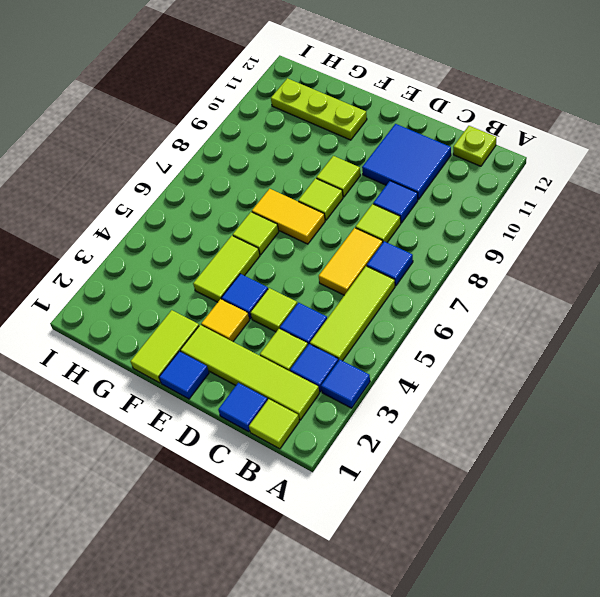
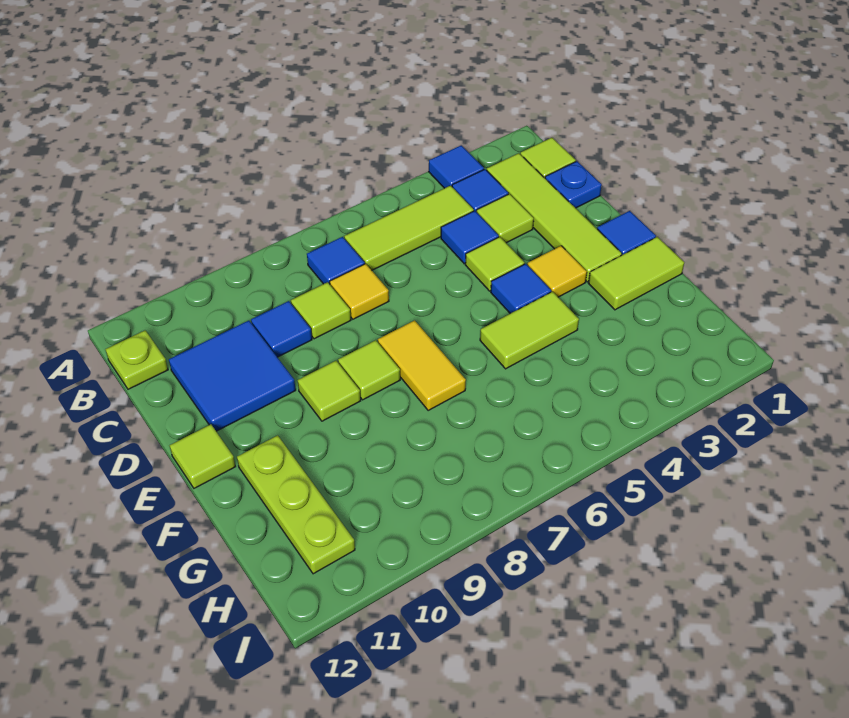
blue tile C1 level 1 -> blue plate C1 level 1
yellow tile C6:C7 level 1 -> yellow tile C7 level 1
lime tile F6 level 1 -> lime tile E12 level 1

